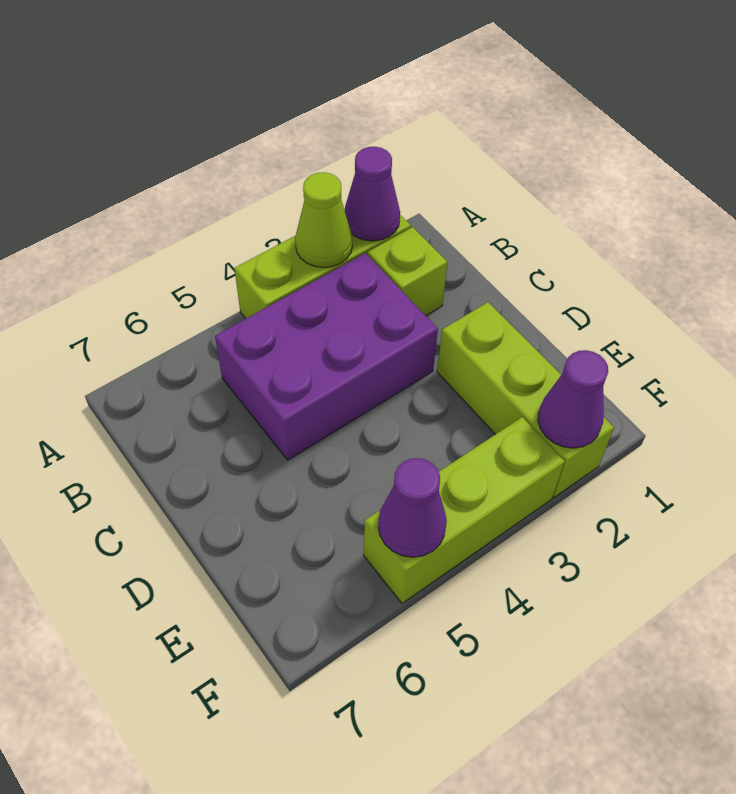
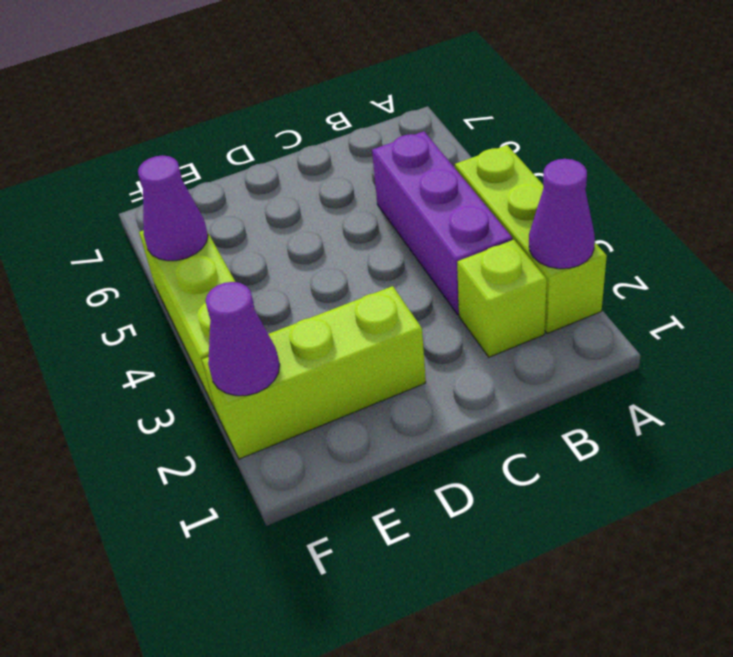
lime cone A3 level 2 -> none
purple brick B3:C5 level 1 -> purple brick B3:B5 level 1

